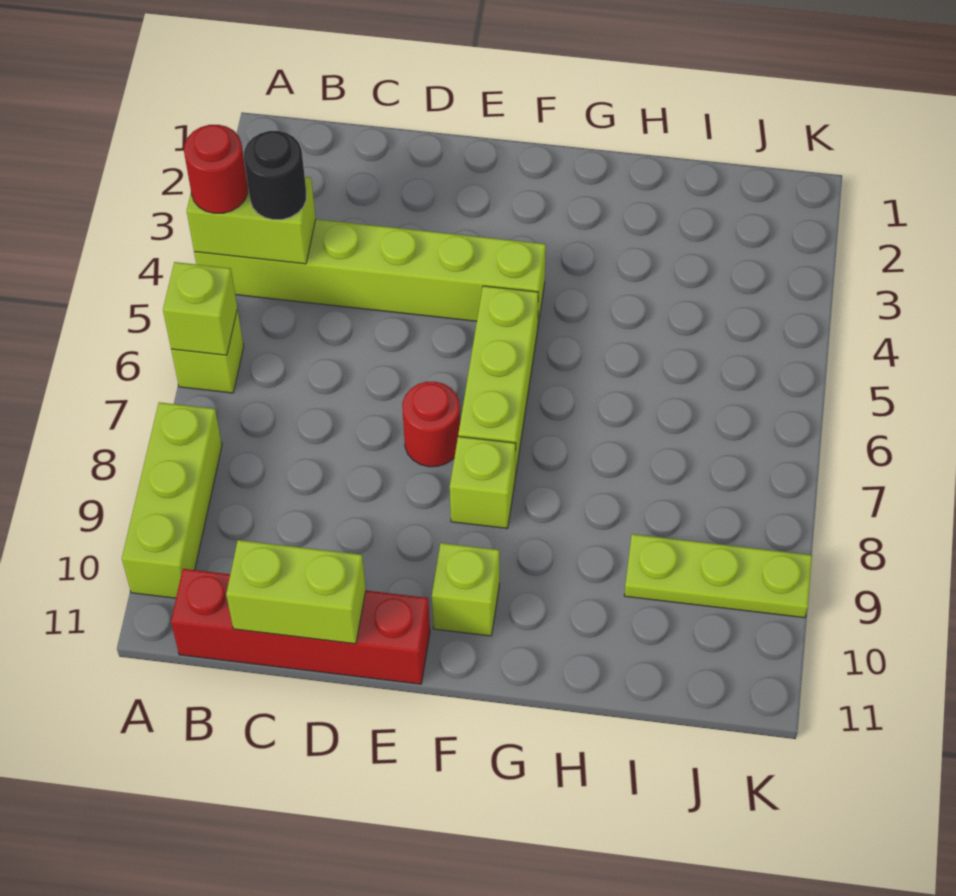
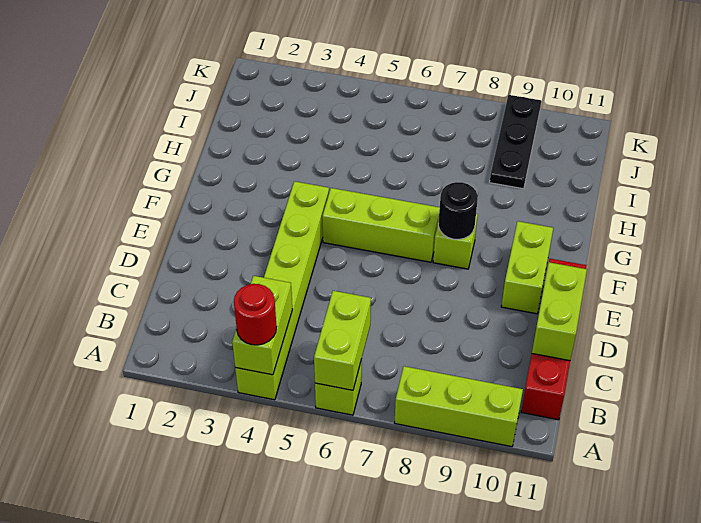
lime brick A6 level 2 -> lime brick A6:B6 level 2
black round brick B4 level 3 -> black round brick F8 level 2
red round brick E7 level 1 -> none
lime brick F10 level 1 -> lime brick E10:F10 level 1
lime plate I9:K9 level 1 -> black plate I9:K9 level 1

